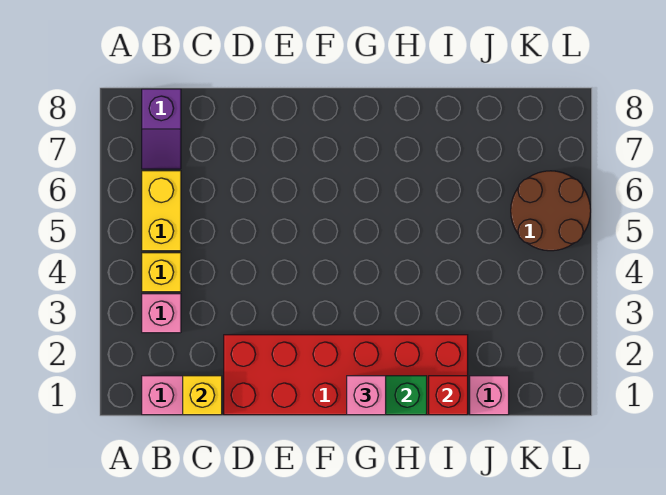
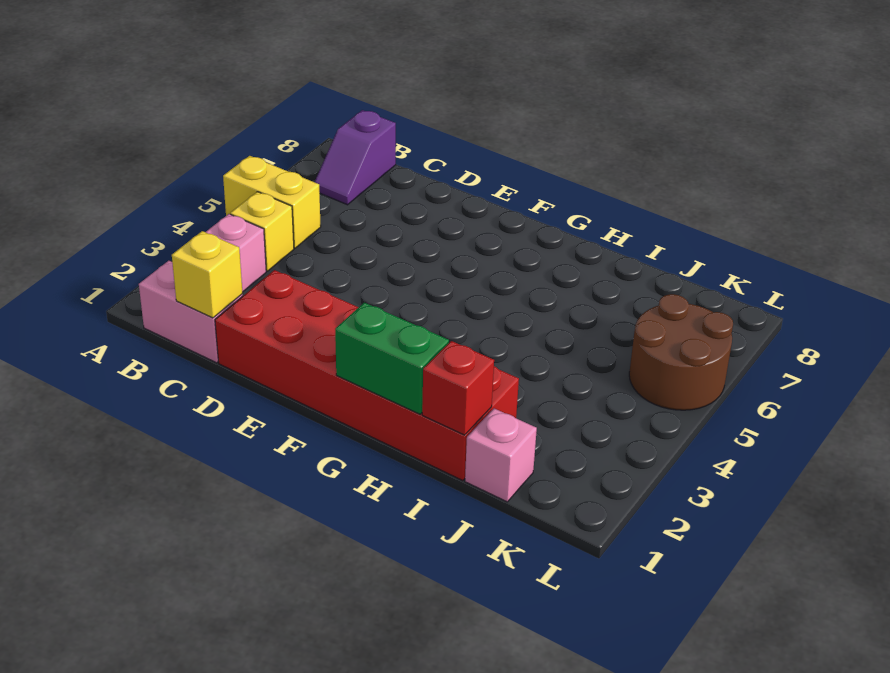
yellow brick B5:B6 level 1 -> yellow brick A5:B5 level 1
pink brick G1 level 3 -> none

